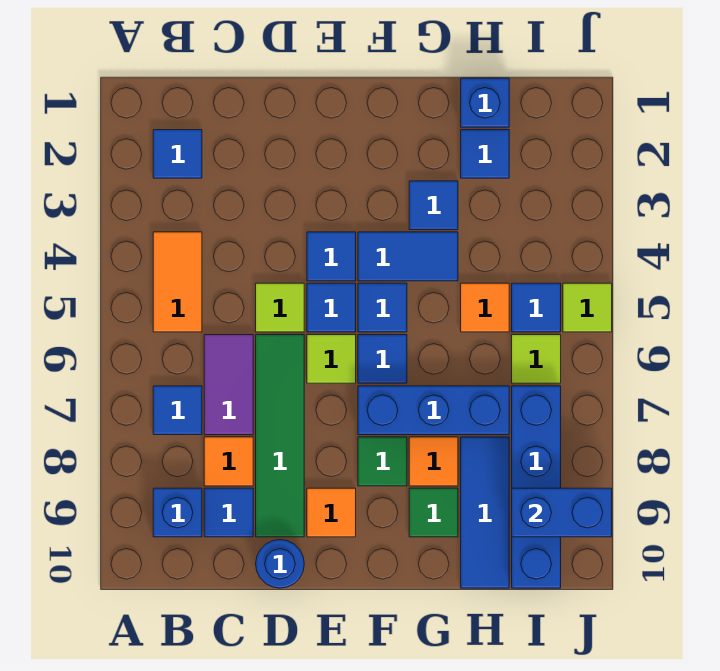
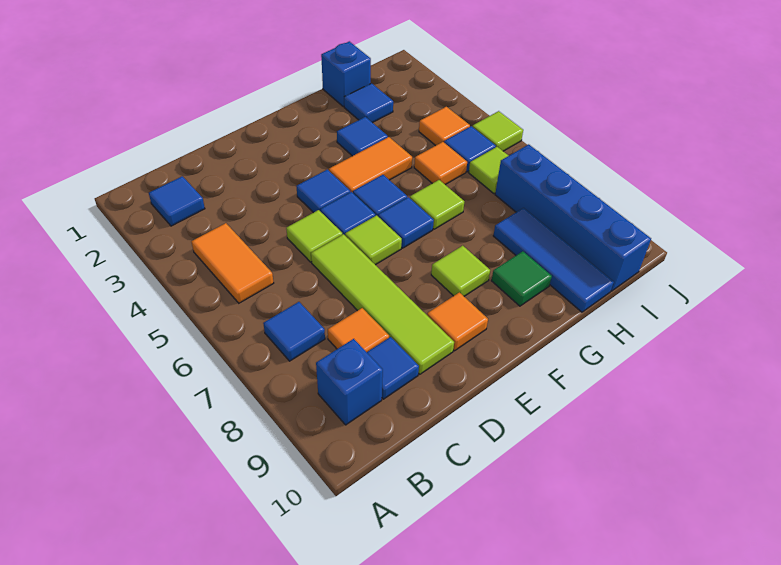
purple tile C6:C7 level 1 -> none
green tile D6:D9 level 1 -> lime tile D6:D9 level 1
blue round brick D10 level 1 -> none
blue tile F4:G4 level 1 -> orange tile F4:G4 level 1
blue brick F7:H7 level 1 -> none
green tile F8 level 1 -> lime tile F8 level 1
none -> lime tile G6 level 1
orange tile G8 level 1 -> orange tile I4 level 1
blue brick I9:J9 level 2 -> none

